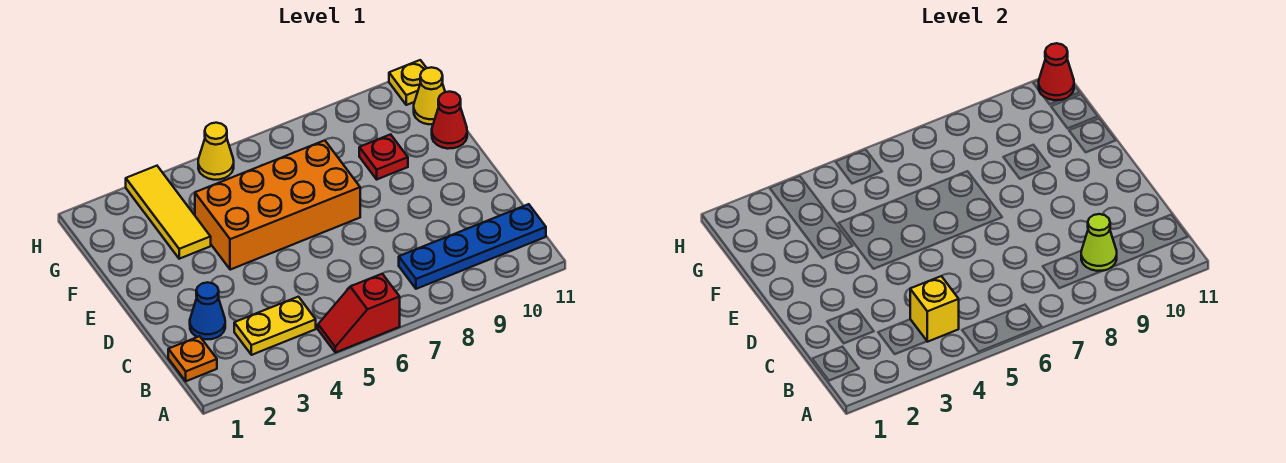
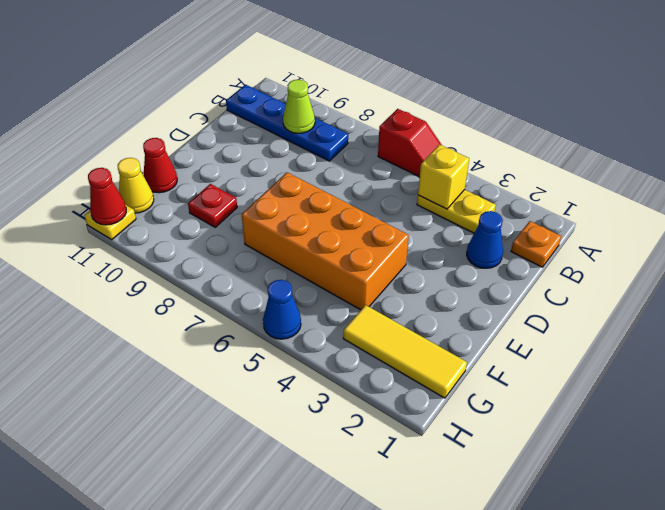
yellow tile F3:H3 level 1 -> yellow tile G1:G3 level 1
yellow cone H5 level 1 -> blue cone H5 level 1

